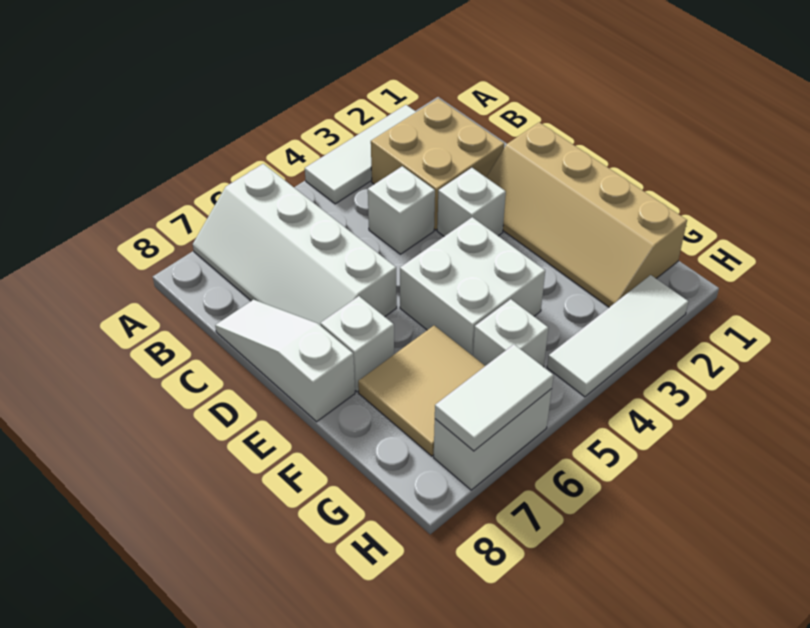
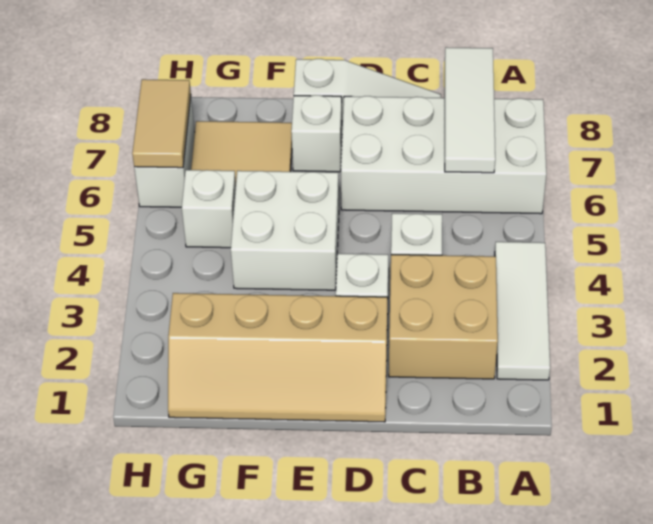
white slope A6:D7 level 1 top 6 -> white brick A6:D7 level 1
tan slope D1:G2 level 1 top 1 -> tan slope D1:G2 level 1 top 2
white tile H2:H4 level 1 -> white tile B6:B8 level 2
white tile H6:H7 level 2 -> tan tile H6:H7 level 2

